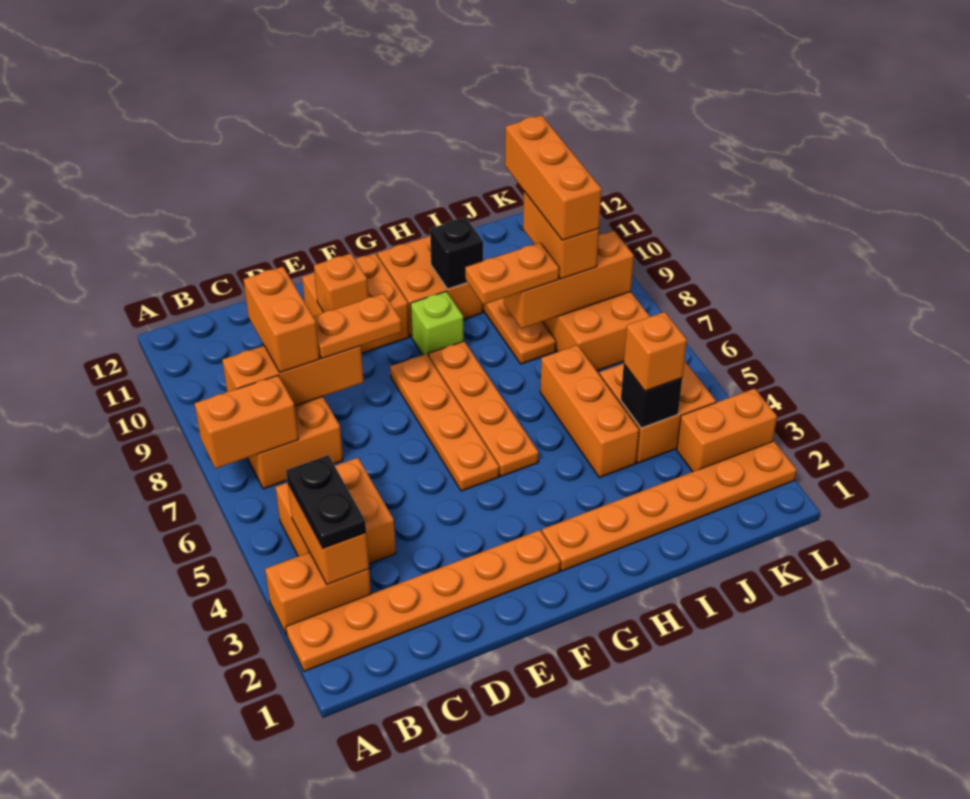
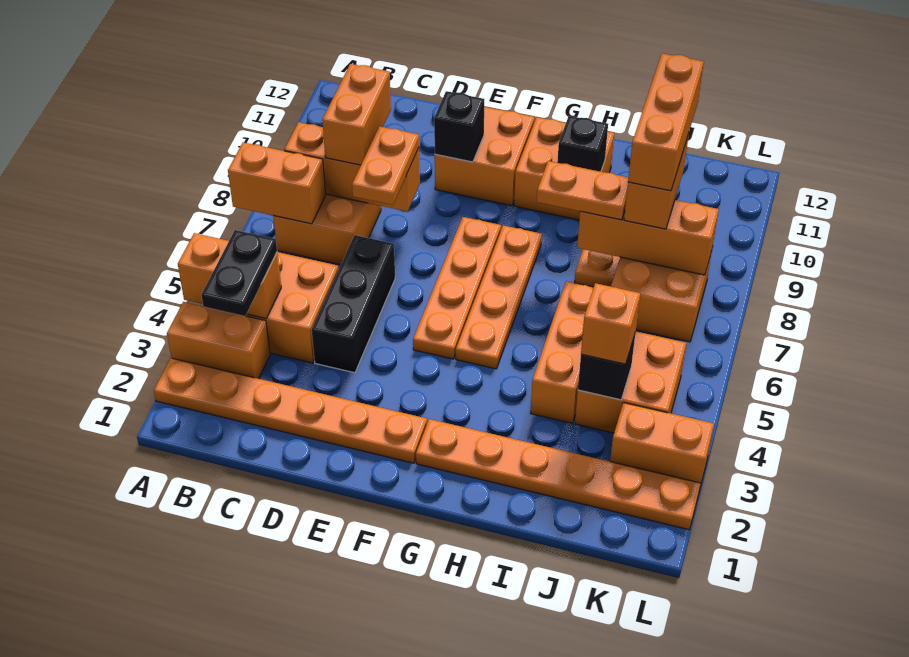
orange brick B3:B4 level 2 -> orange brick A4:B4 level 2
none -> black brick D4:D6 level 1
orange plate D8:E8 level 3 -> orange plate D7:D8 level 3
orange brick E10 level 2 -> black brick E10 level 2
lime brick G9 level 1 -> none

